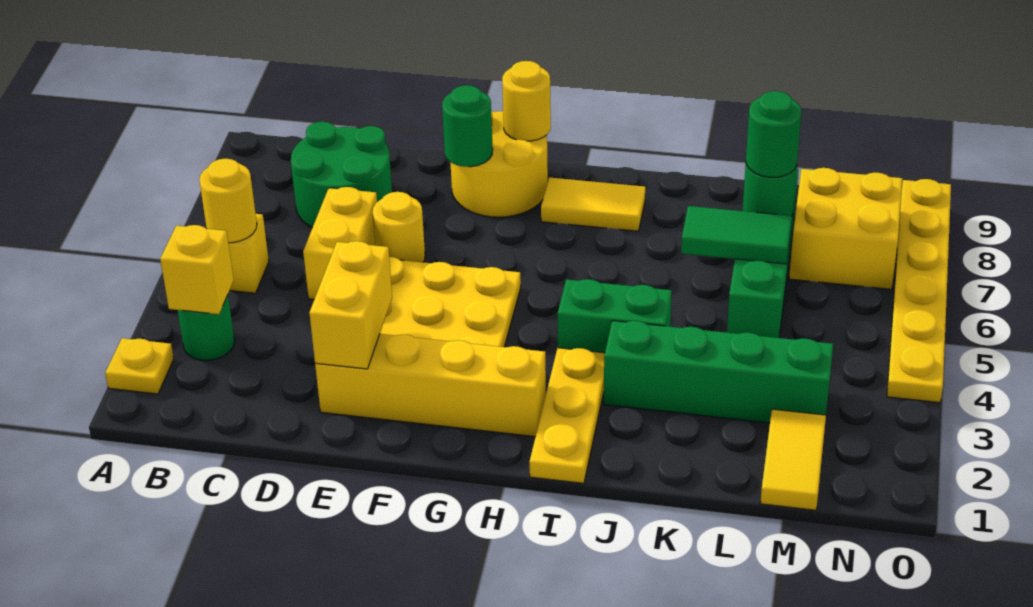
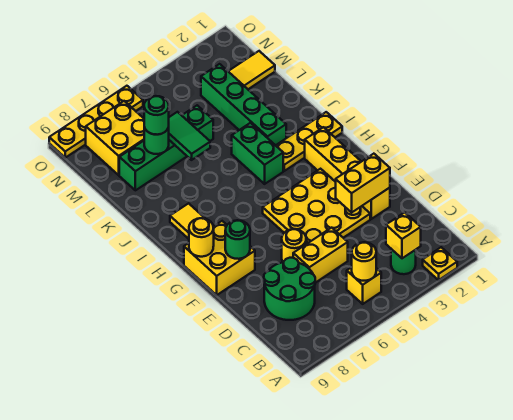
yellow round brick F8:G9 level 1 -> yellow brick F8:G9 level 1
yellow plate O4:O9 level 1 -> yellow plate O6:O9 level 1

